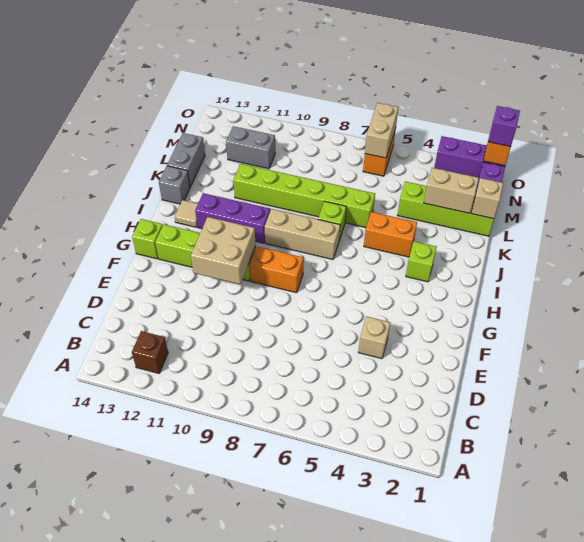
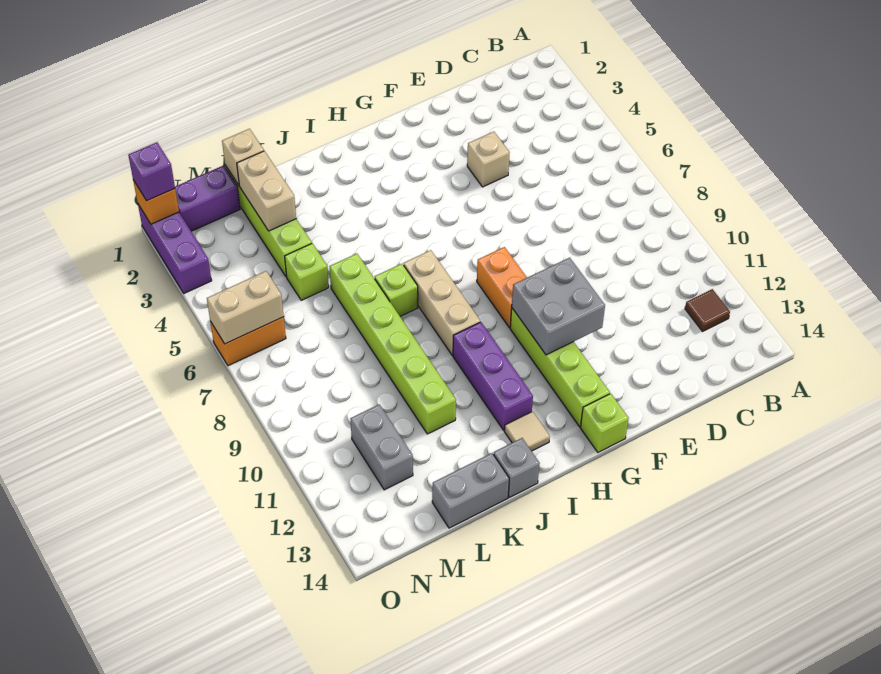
brown brick B12 level 1 -> brown tile B12 level 1
tan brick F10:G11 level 2 -> grey brick F10:G11 level 2
lime brick I3 level 1 -> lime brick L5 level 1
orange brick J4:J5 level 1 -> none

